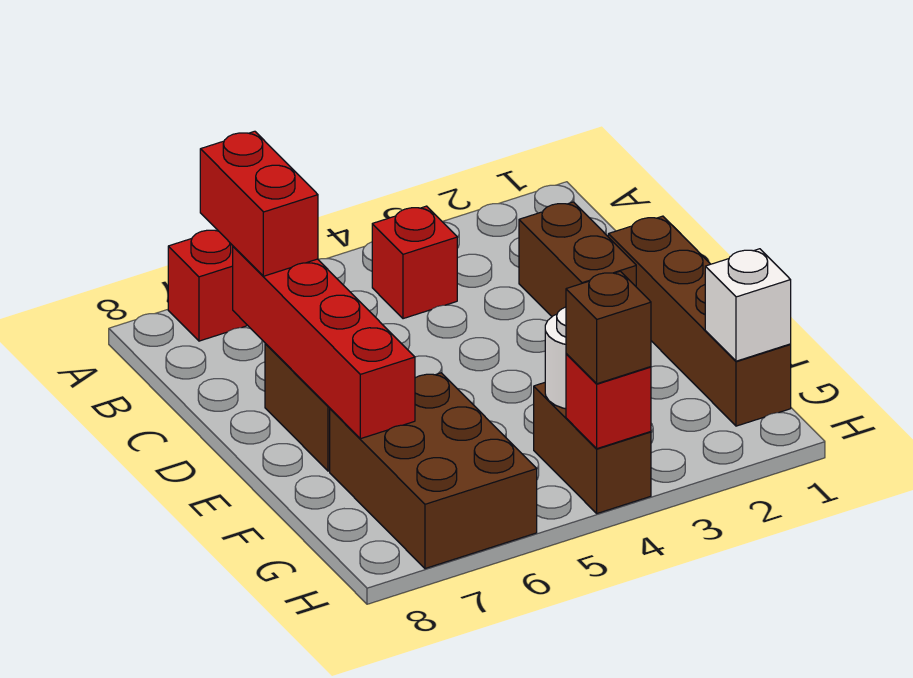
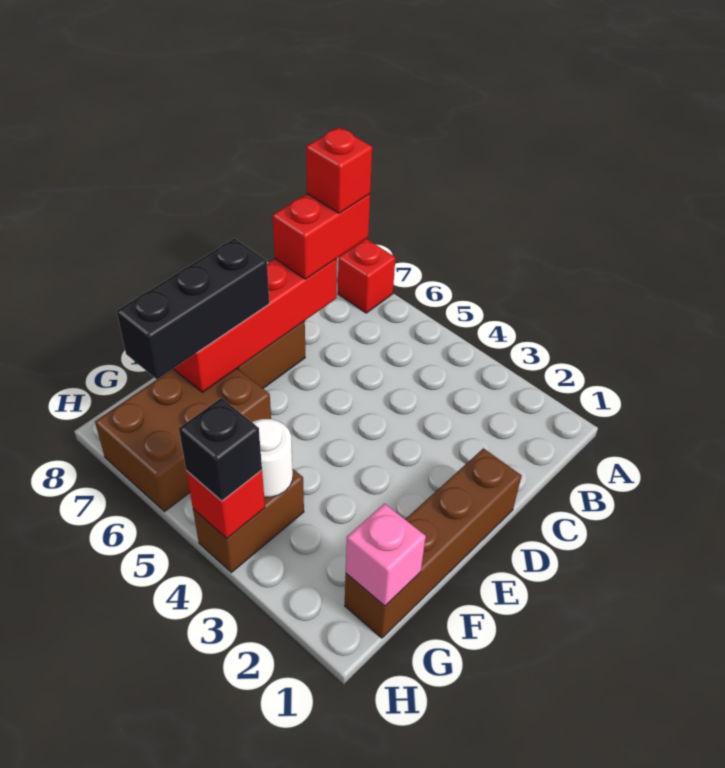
red brick B4 level 1 -> red brick B7 level 4
brown brick C2:D2 level 1 -> none
none -> black brick E7:G7 level 3
white brick G1 level 2 -> pink brick G1 level 2
brown brick H4 level 3 -> black brick H4 level 3

